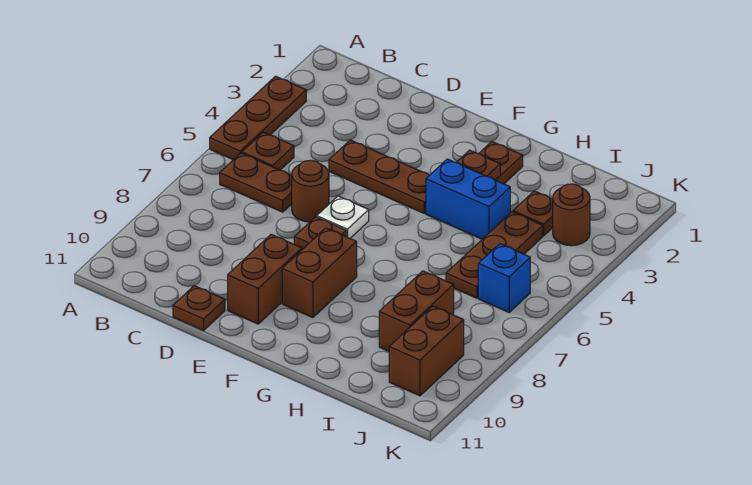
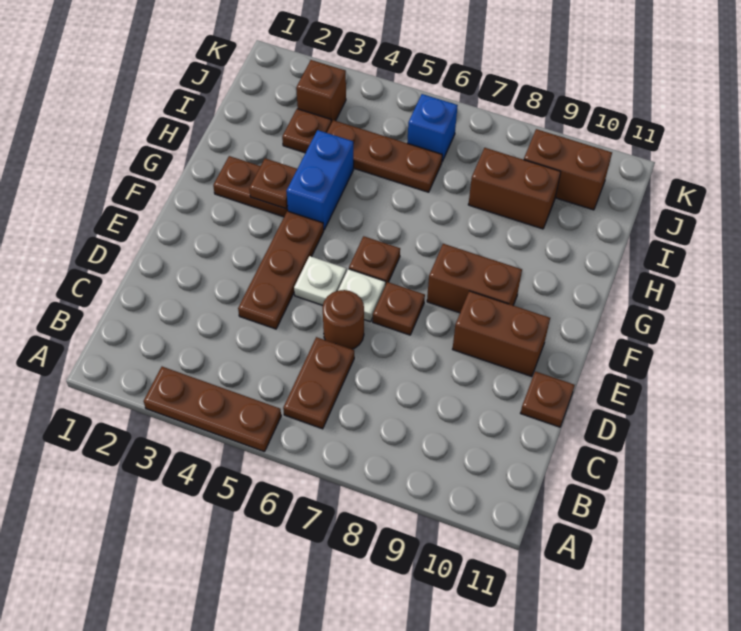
brown plate B5 level 1 -> brown plate F6 level 1
none -> white plate E5 level 1
brown round brick J3 level 1 -> brown brick J3 level 1

